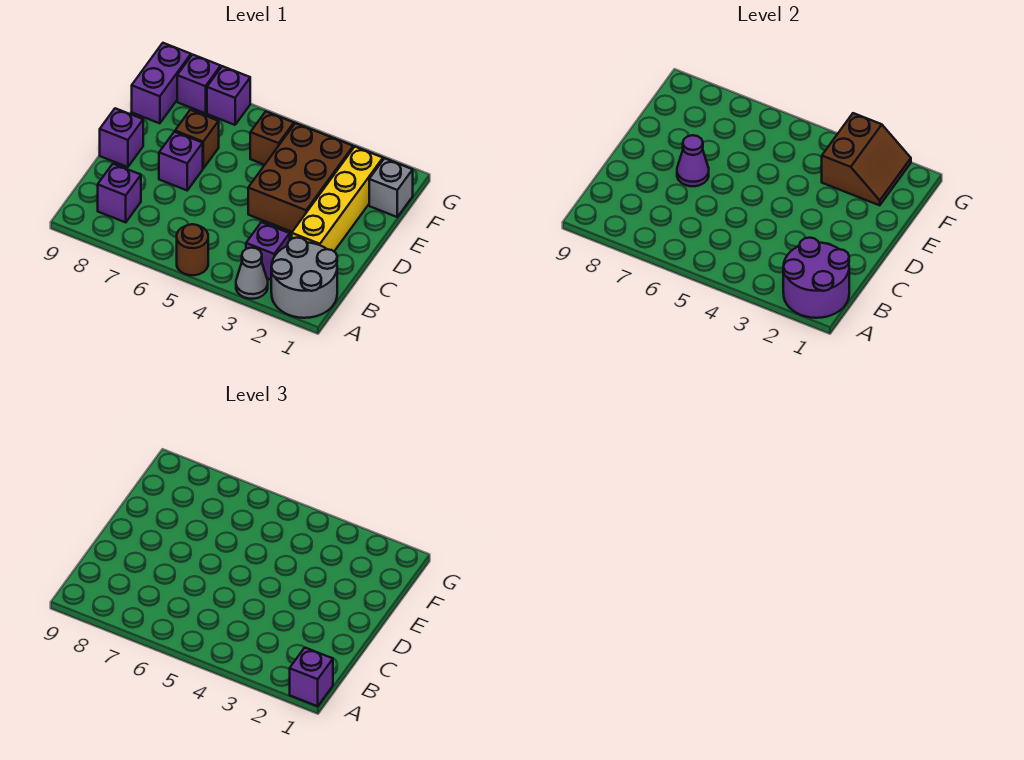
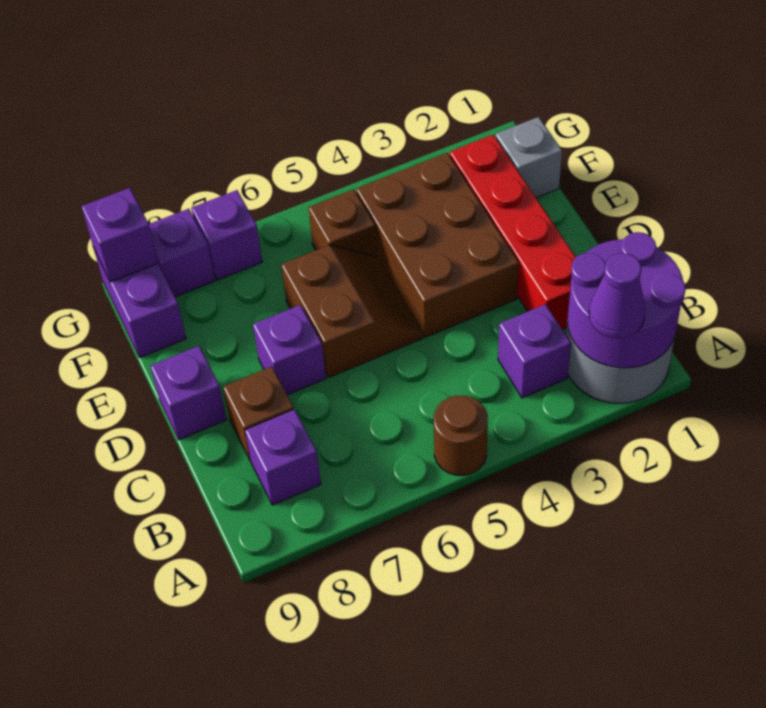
purple brick A1 level 3 -> purple brick G9 level 2
grey cone A3 level 1 -> none
yellow brick C2:F2 level 1 -> red brick C2:F2 level 1
purple cone D7 level 2 -> purple cone A2 level 3
brown brick E7 level 1 -> brown brick C8 level 1
brown slope F2:G3 level 2 top 3 -> brown slope D5:E6 level 1 top 6

